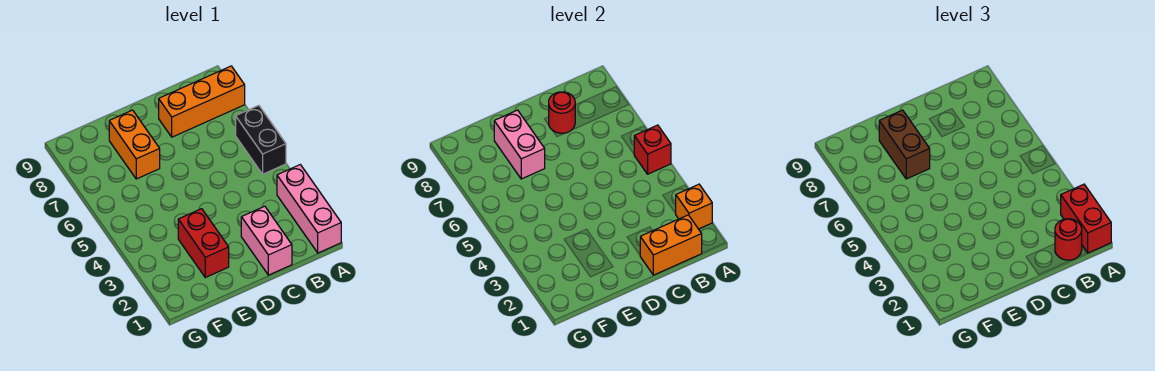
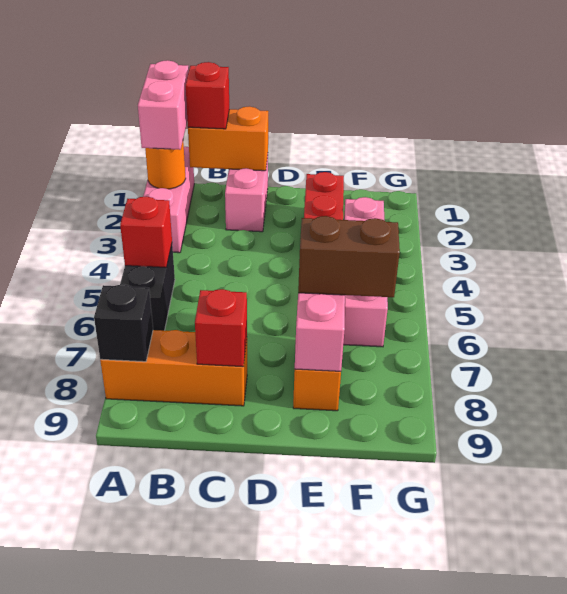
red brick A1:A2 level 3 -> pink brick A1:A2 level 3
orange brick A2 level 2 -> orange round brick A2 level 2
none -> black brick A8 level 2
red round brick B1 level 3 -> red brick B1 level 3
red round brick C8 level 2 -> red brick C8 level 2
brown brick E7:E8 level 3 -> brown brick E7:F7 level 3
none -> pink brick F3:F6 level 1

